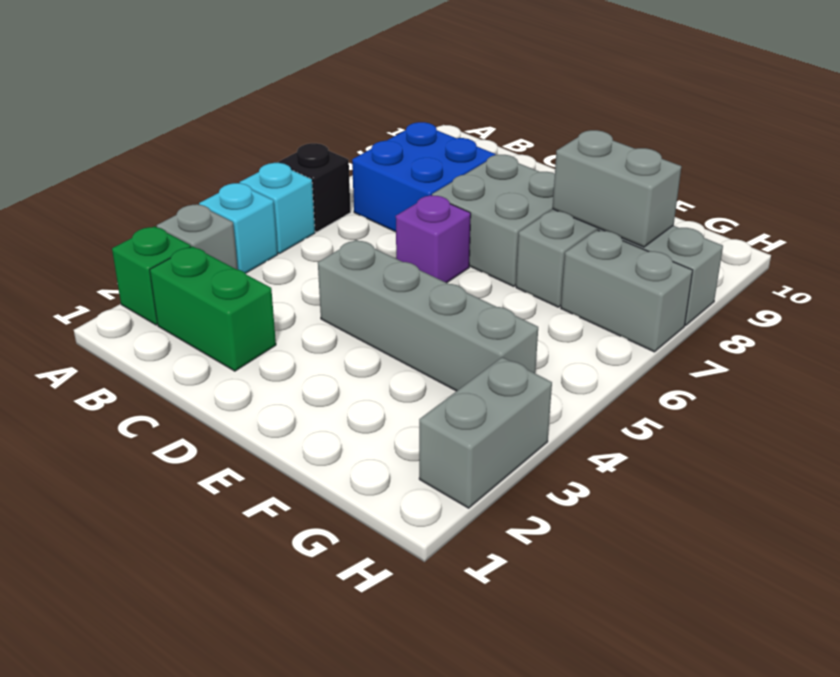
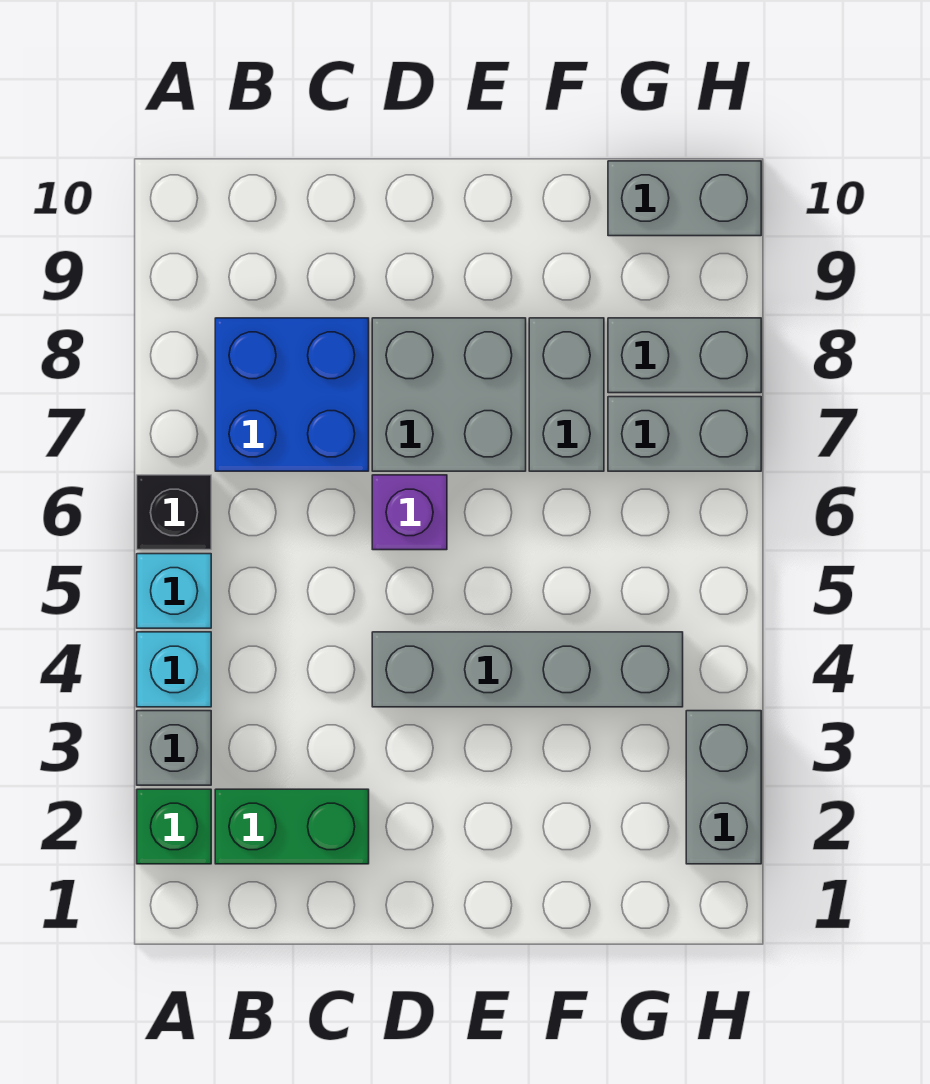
grey brick F8:G8 level 2 -> grey brick G10:H10 level 1

